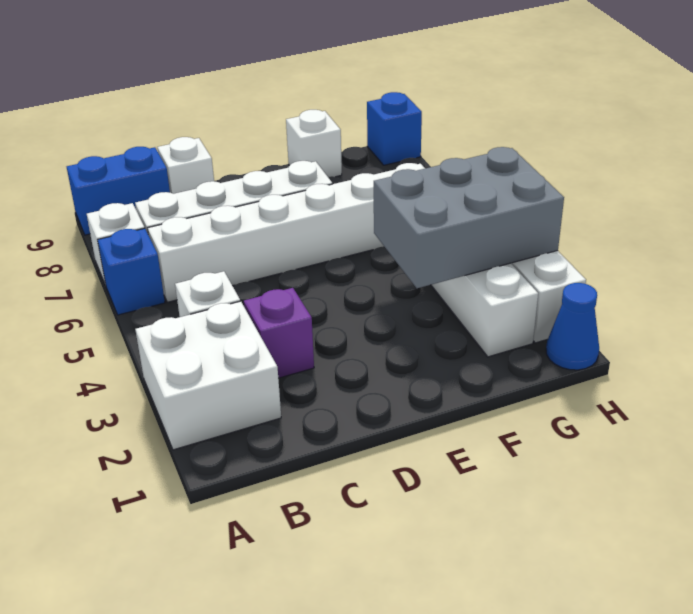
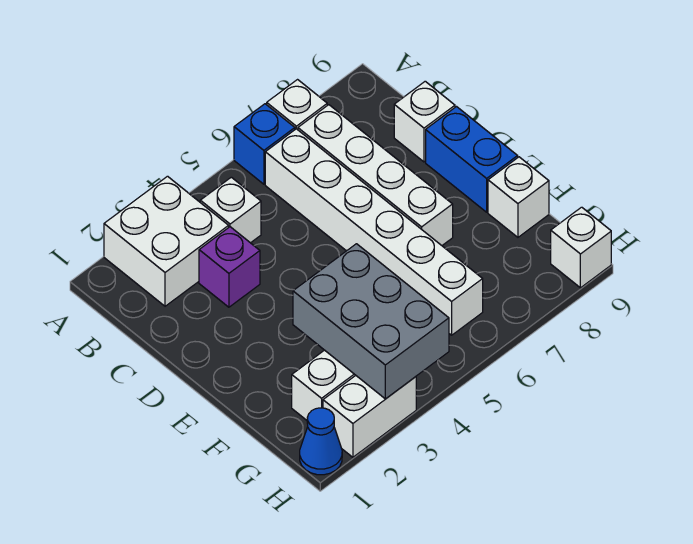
blue brick A9:B9 level 1 -> blue brick D9:E9 level 1
blue brick H9 level 1 -> white brick H9 level 1

